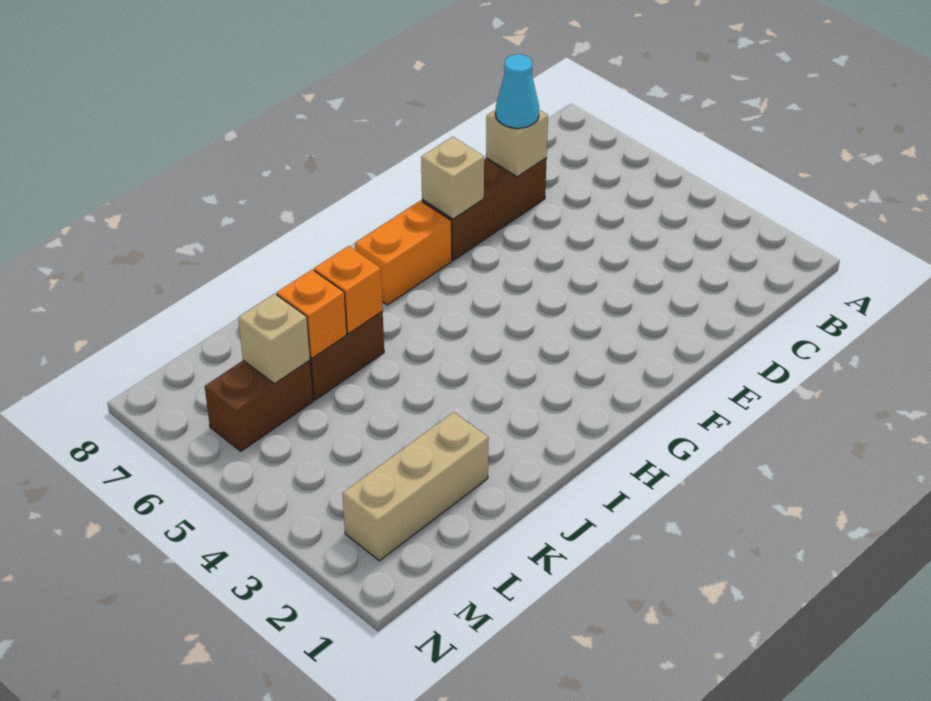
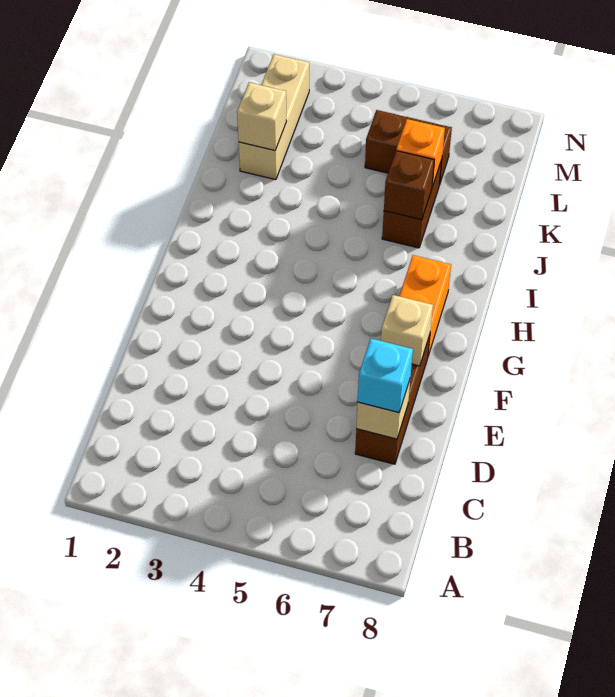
cyan cone D7 level 3 -> cyan brick D7 level 3
orange brick J6 level 2 -> brown brick J6 level 2
brown brick L6:M6 level 1 -> brown brick L5:L6 level 1
tan brick L6 level 2 -> tan brick K2 level 2

